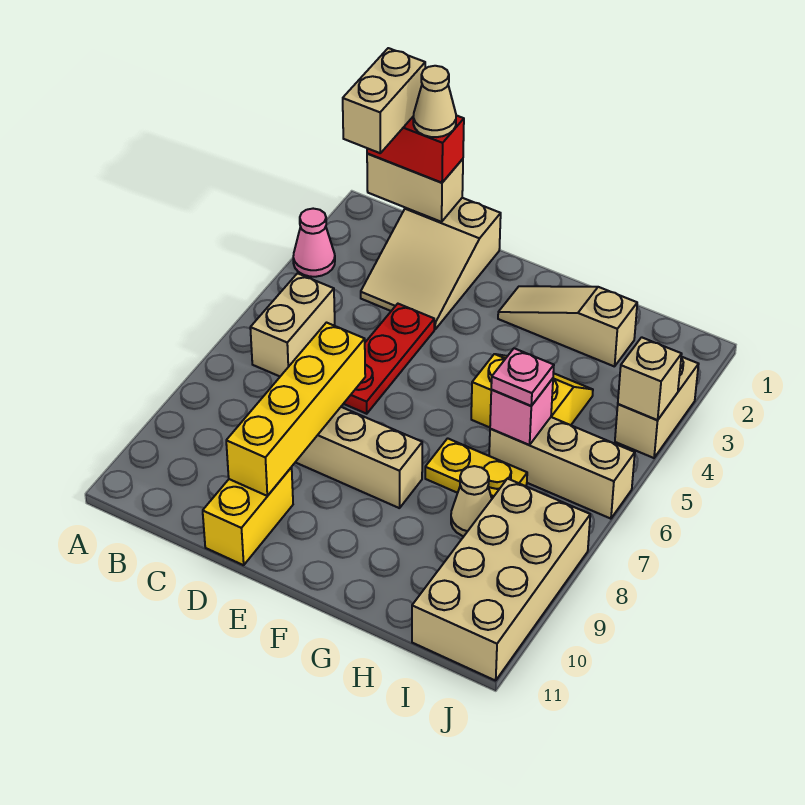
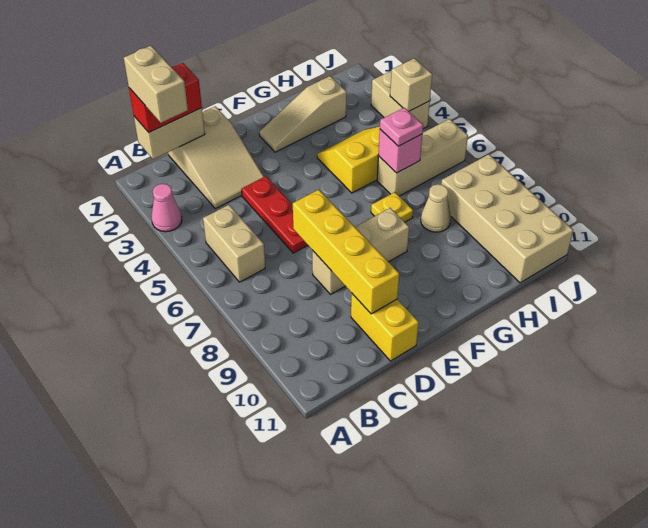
tan cone C1 level 4 -> none
yellow plate G7:H7 level 1 -> yellow plate G7 level 1

